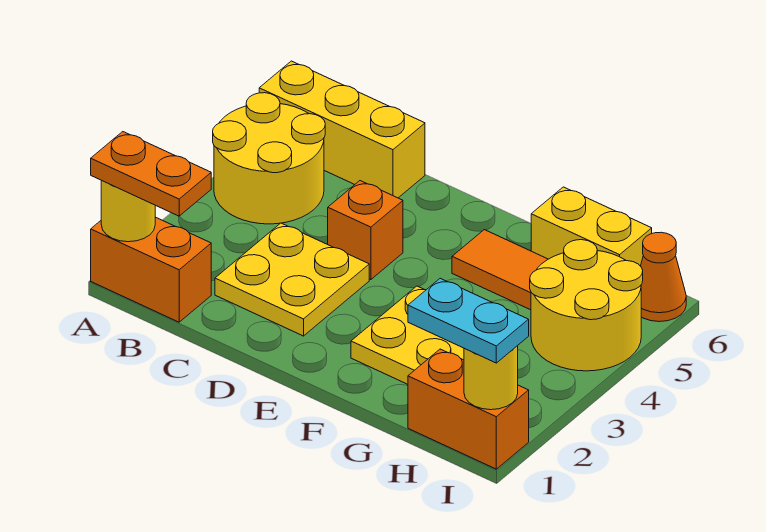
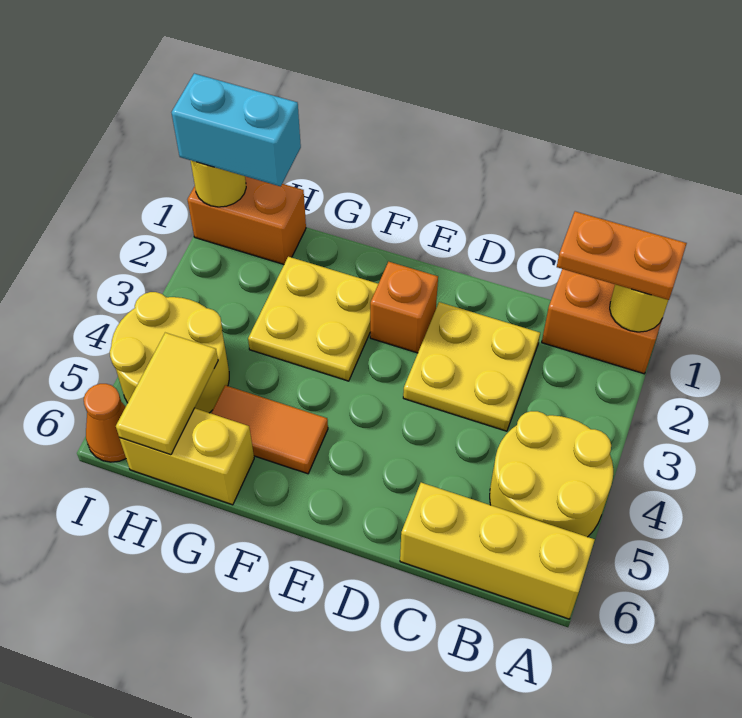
orange brick D4 level 1 -> orange brick E2 level 1
cyan plate H1:I1 level 3 -> cyan brick H1:I1 level 3
none -> yellow tile H5:H6 level 2

